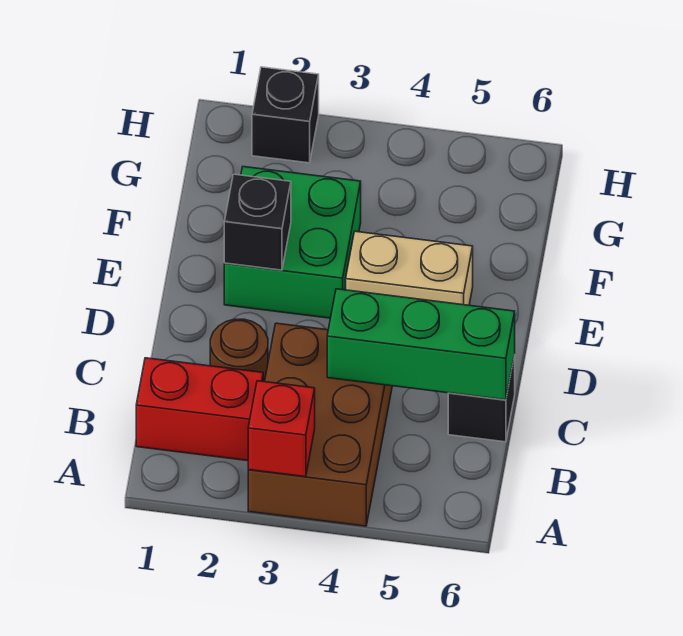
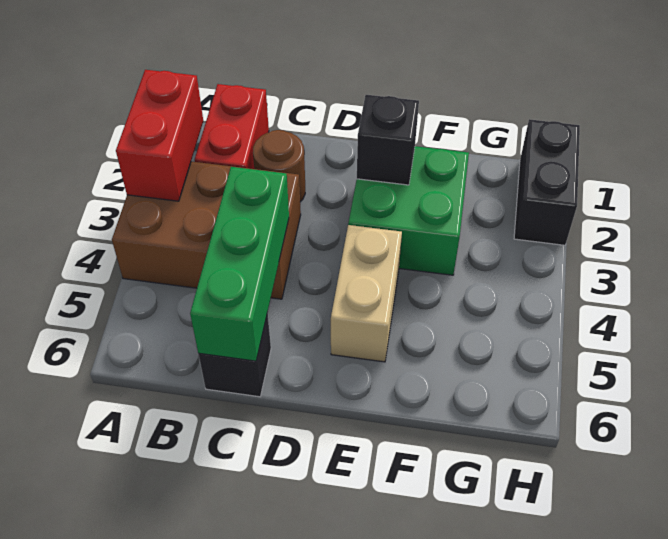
red brick A3 level 2 -> red brick A2:A3 level 2
black brick H2 level 1 -> black brick H1:H2 level 1

